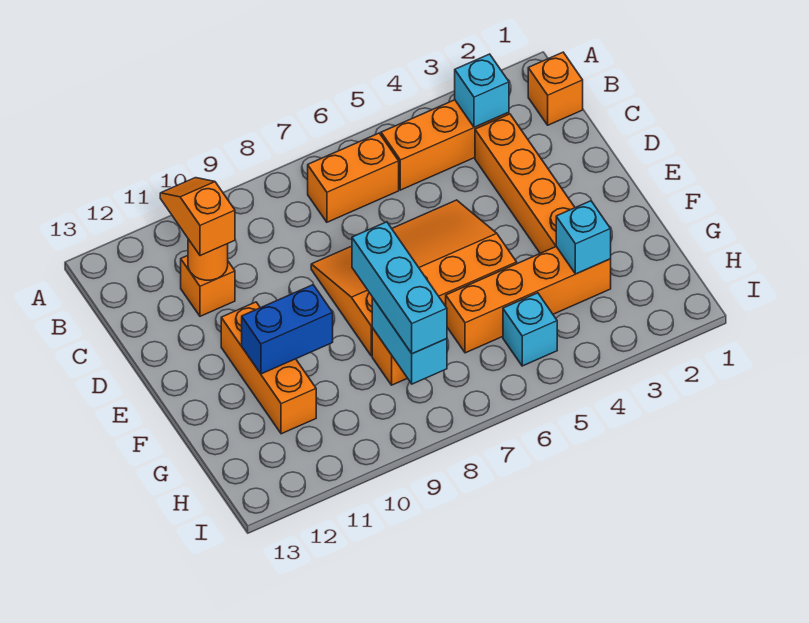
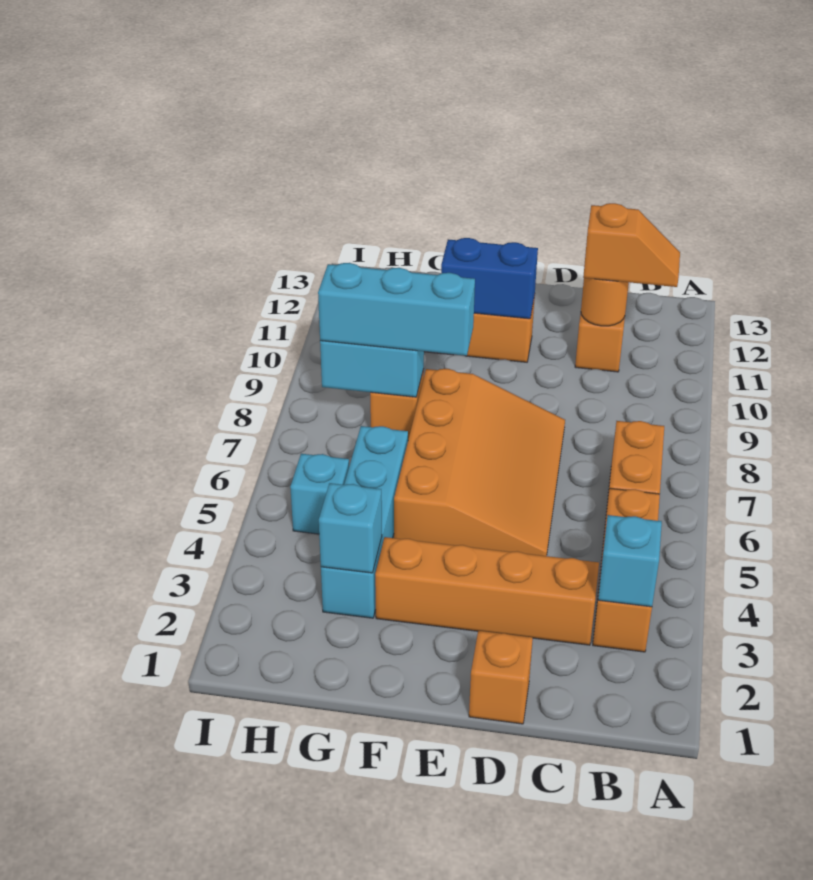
orange brick B1 level 1 -> orange brick D1 level 1
blue brick F10:F11 level 2 -> blue brick E11:F11 level 2
orange brick G3:G6 level 1 -> cyan brick G3:G6 level 1

